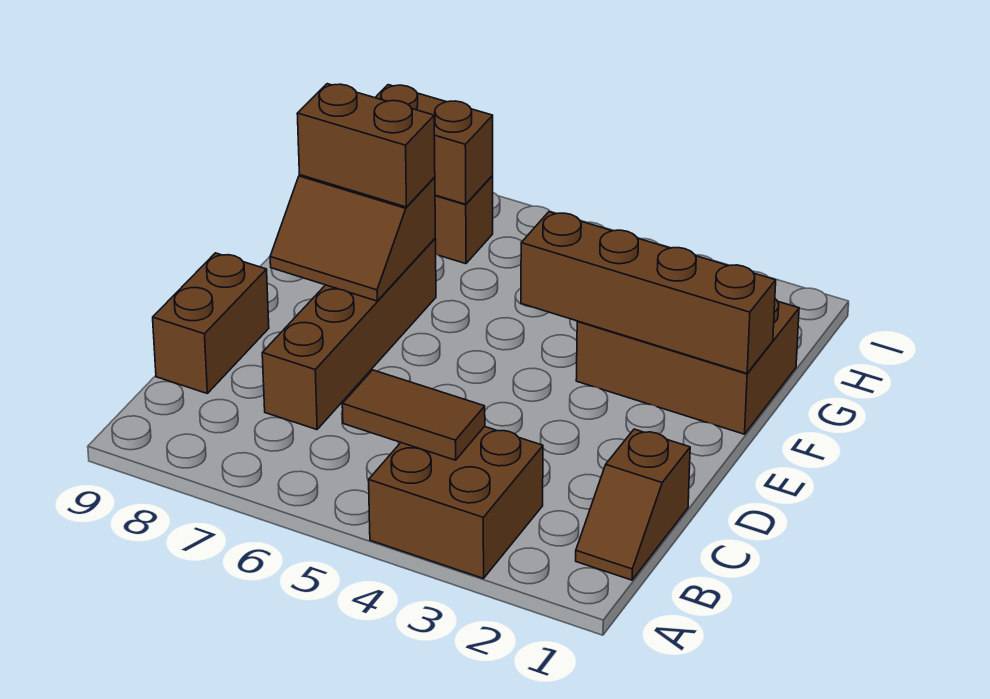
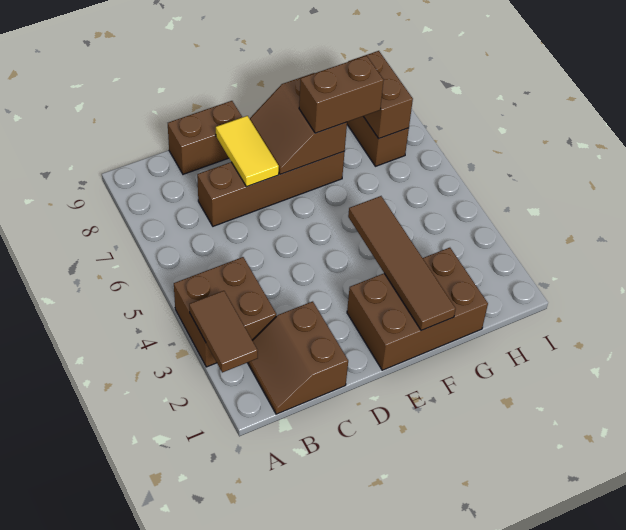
brown slope B1:C1 level 1 top C -> brown slope B1:C2 level 1 top C
brown tile B4:B5 level 2 -> brown tile A2:A3 level 2
none -> yellow tile D7:D8 level 2
brown brick F1:G3 level 1 -> brown brick E1:G2 level 1
brown brick F1:F4 level 2 -> brown tile F1:F4 level 2
brown brick F7:F8 level 3 -> brown brick F7:G7 level 3

